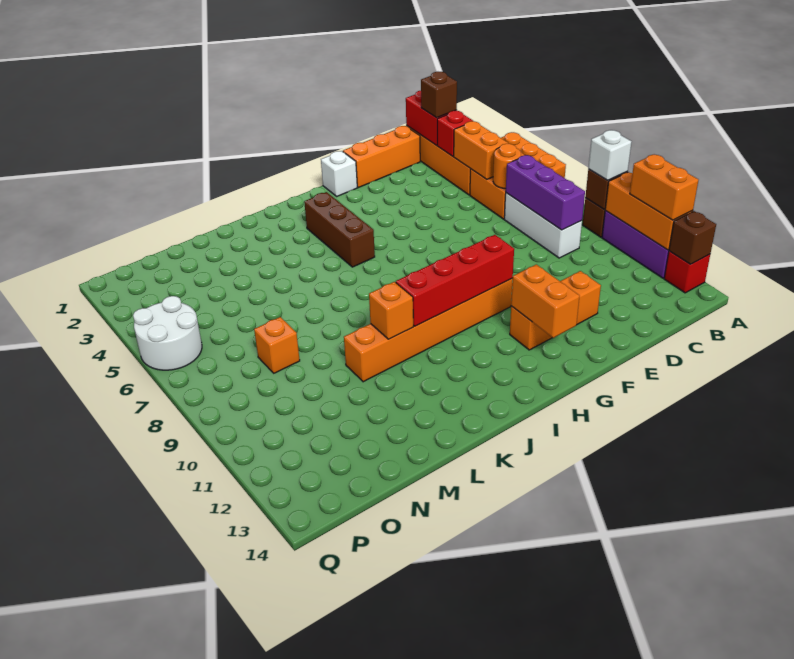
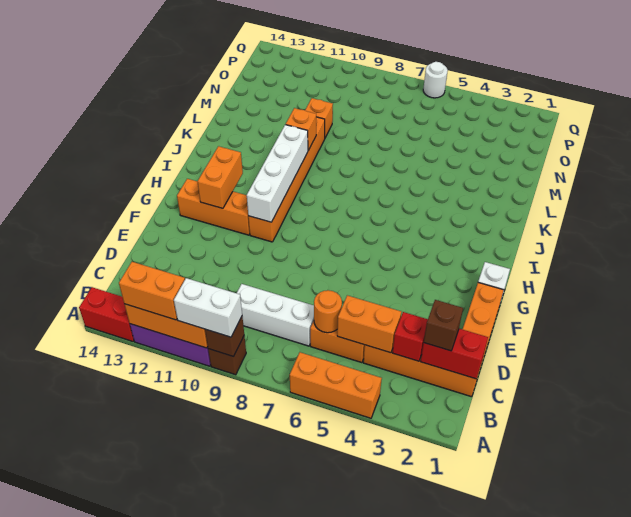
white brick A9 level 3 -> white brick A9:A10 level 3
red brick A13 level 1 -> red brick A13:A14 level 1
brown brick A13 level 2 -> none
purple brick C7:C9 level 2 -> none
orange brick E12:G12 level 1 -> orange brick G11:G13 level 1
red brick G10:J10 level 2 -> white brick G10:J10 level 2
orange brick G12:G13 level 2 -> orange brick G12:H12 level 2
brown brick I3:I5 level 1 -> none
orange brick N8 level 1 -> orange brick M10 level 1
white round brick P5:Q6 level 1 -> white round brick Q6 level 1

